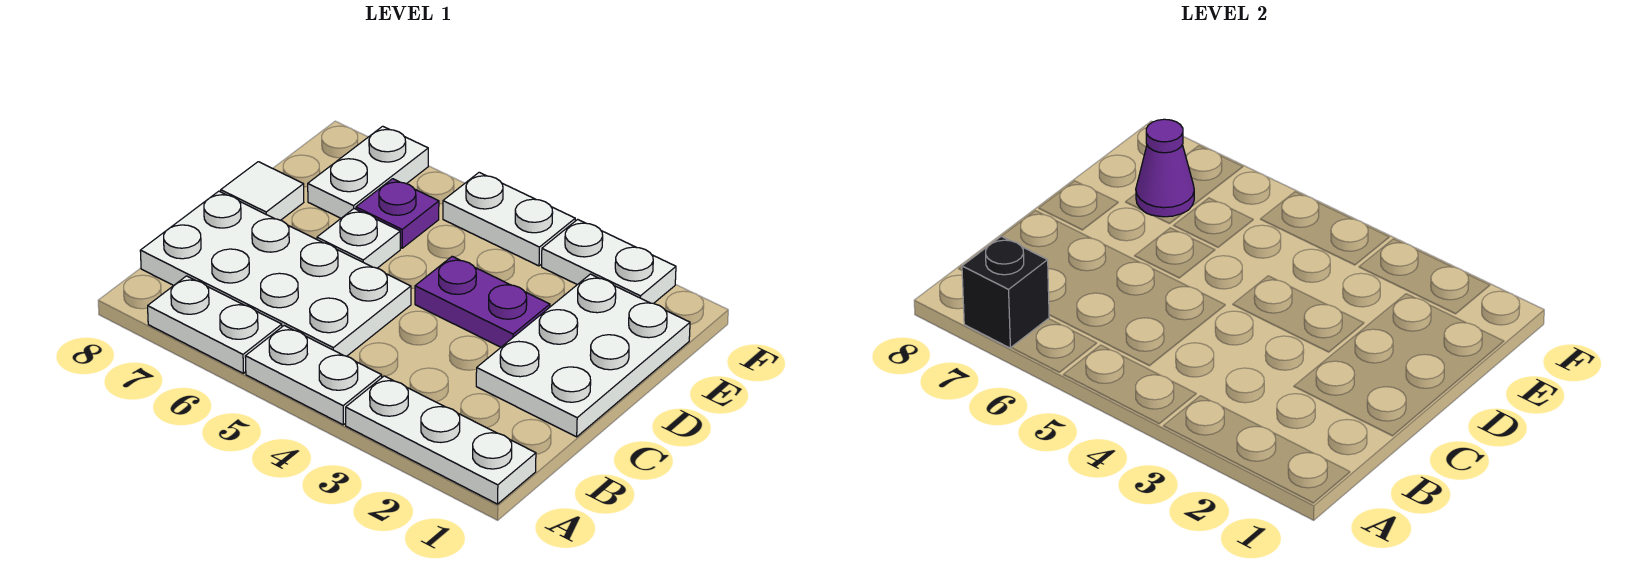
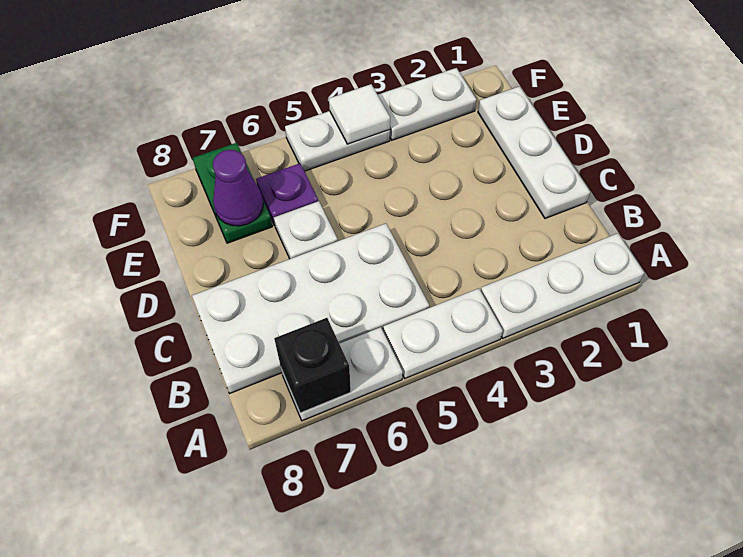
white plate C1:E2 level 1 -> white plate C1:E1 level 1
purple plate D3:D4 level 1 -> none
white tile D8 level 1 -> white tile F4 level 2
white plate E7:F7 level 1 -> green plate E7:F7 level 1

